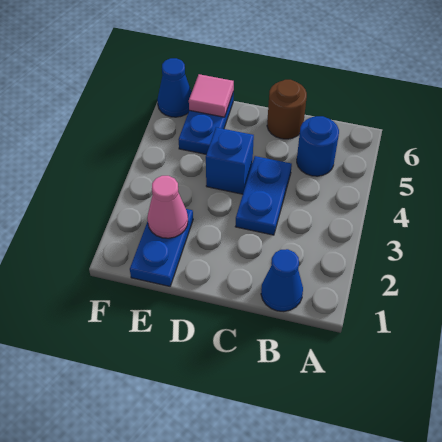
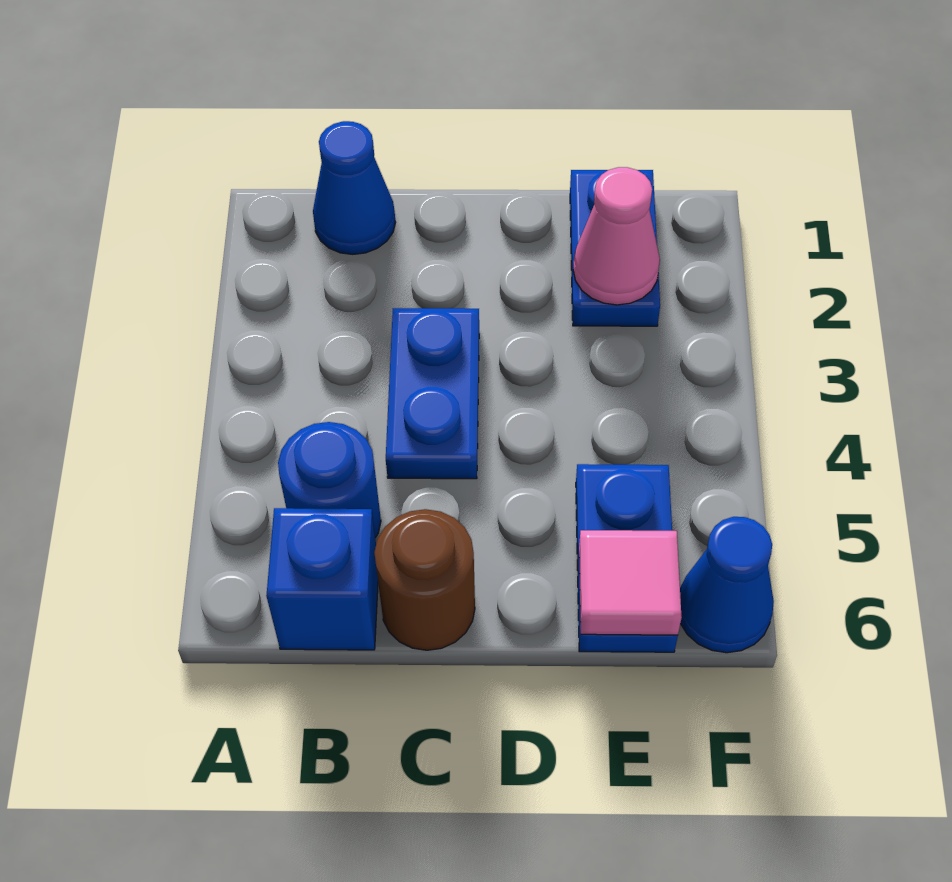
blue brick D4 level 1 -> blue brick B6 level 1

